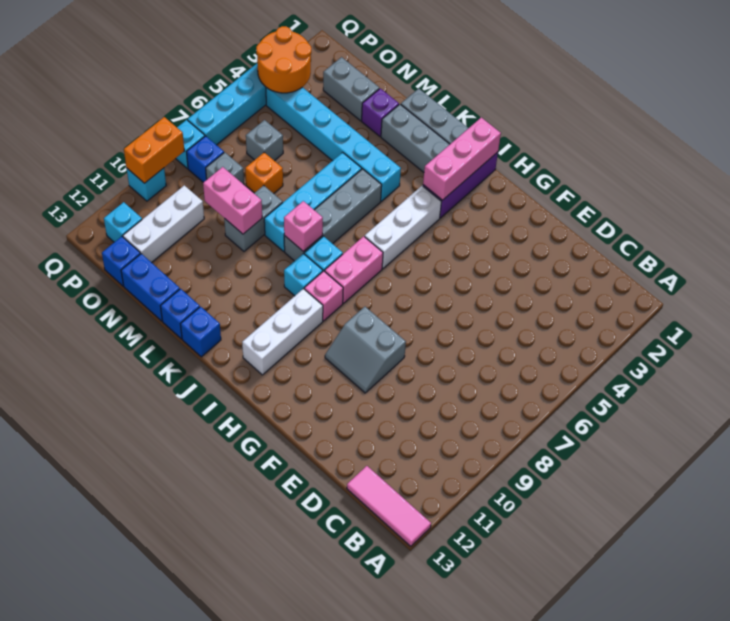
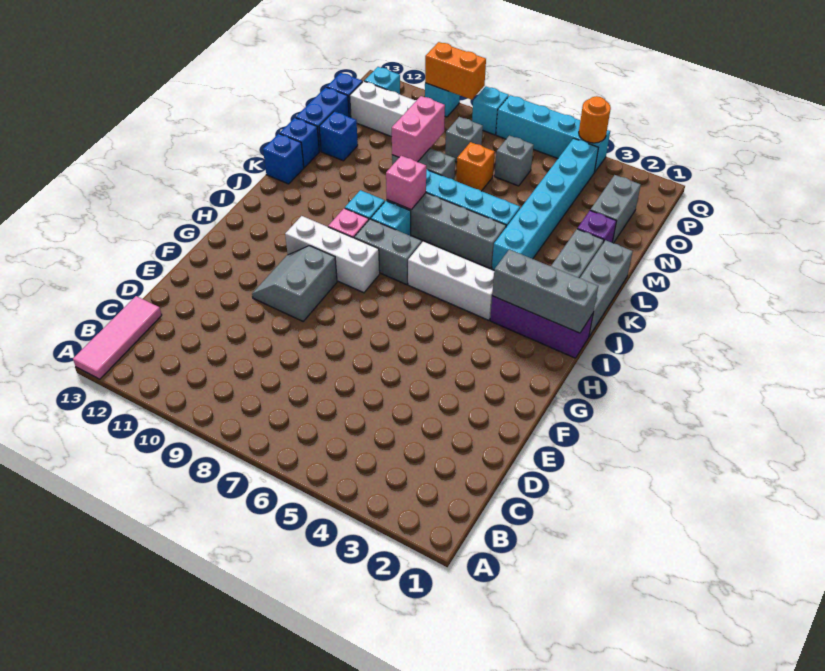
pink brick I1:I3 level 2 -> grey brick I1:I3 level 2
pink brick I7:I8 level 1 -> grey brick I7:I8 level 1
white brick I10:I12 level 1 -> white brick H8:H10 level 1
orange round brick P3:Q4 level 2 -> orange round brick Q4 level 2
blue brick P8 level 1 -> blue brick M12 level 1

